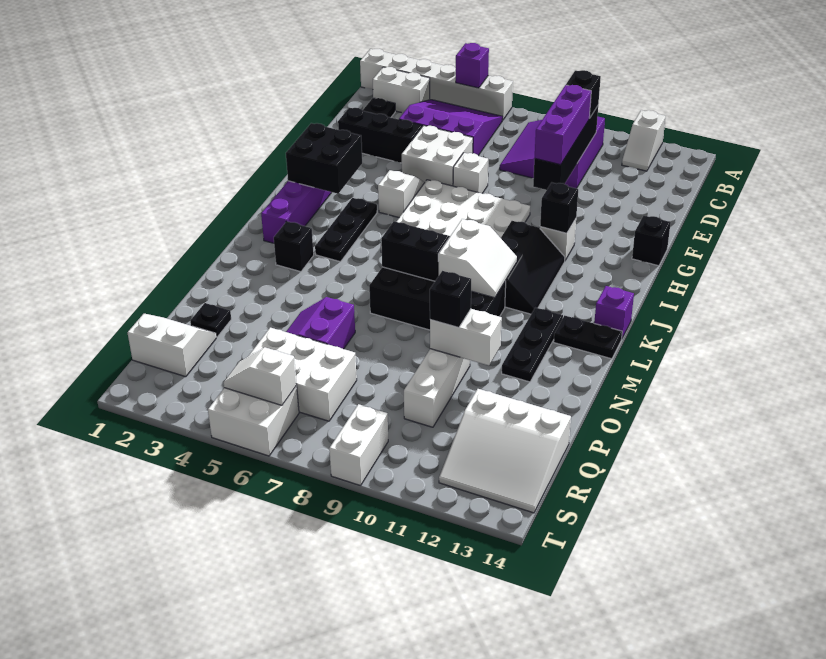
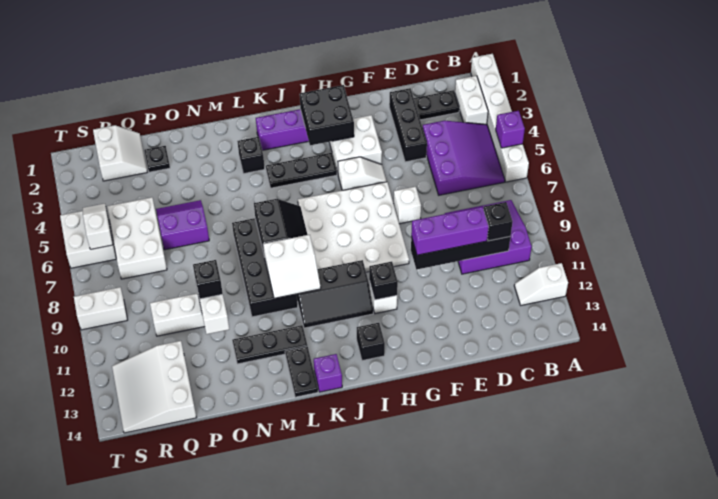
white brick E5:F6 level 1 -> white brick G3:H4 level 1
black brick G14 level 1 -> black brick I13 level 1

